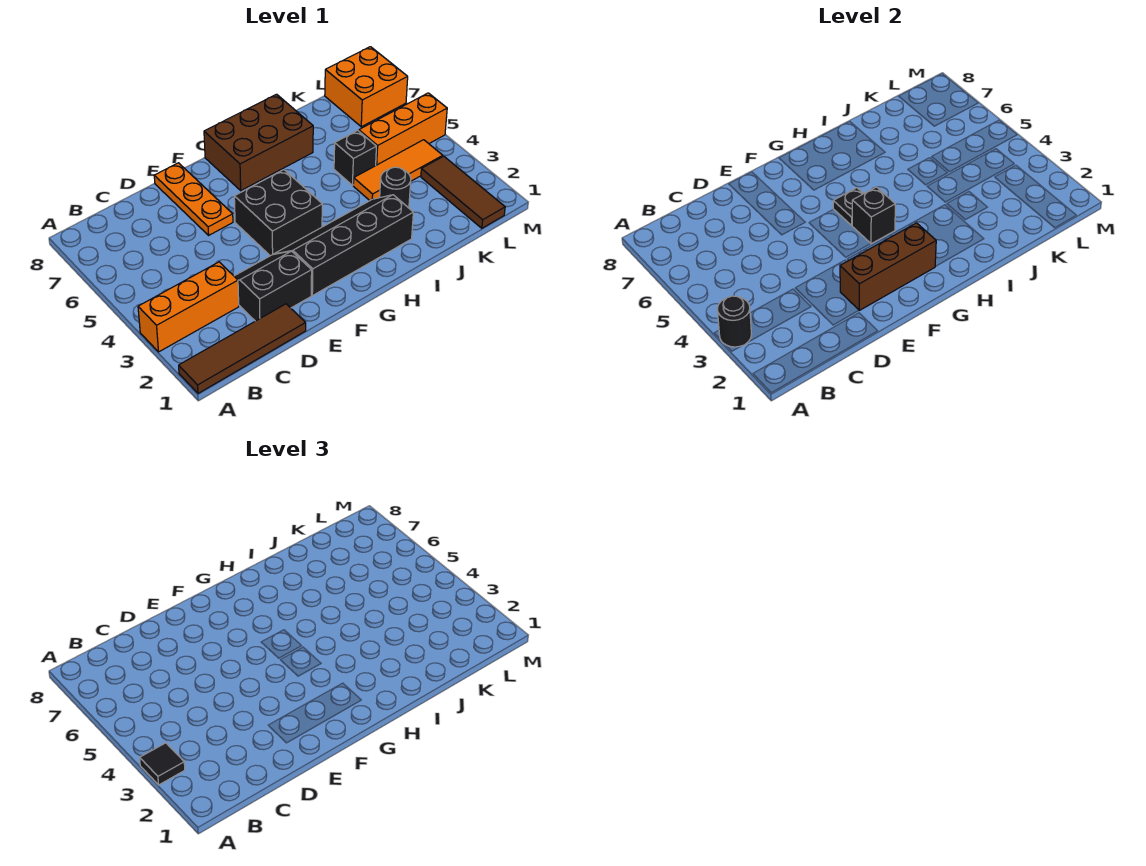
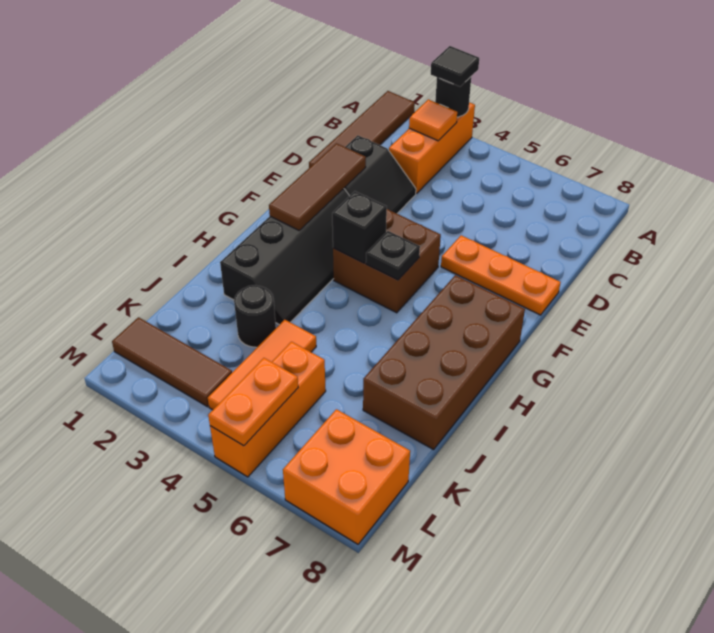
none -> orange tile B3 level 2
brown brick E2:G2 level 2 -> brown tile E2:G2 level 2
black brick F4:G5 level 1 -> brown brick F4:G5 level 1
brown brick G7:I8 level 1 -> brown brick G7:J8 level 1
black brick J5 level 1 -> none
none -> orange plate L5:M5 level 2

